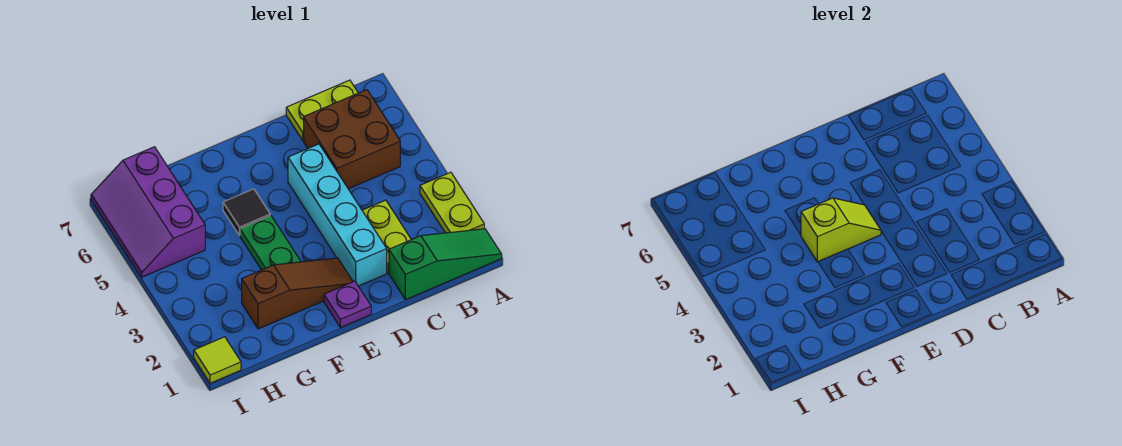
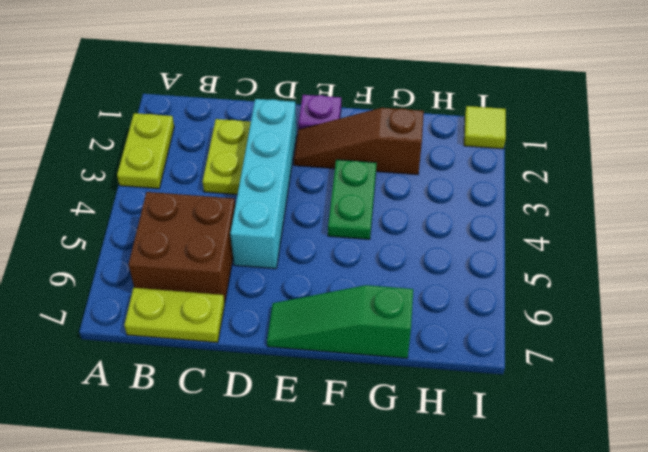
green slope A1:C1 level 1 top C -> green slope E7:G7 level 1 top G
lime slope E4:F4 level 2 top F -> none
black tile F5 level 1 -> none
purple slope H5:I7 level 1 top H -> none

